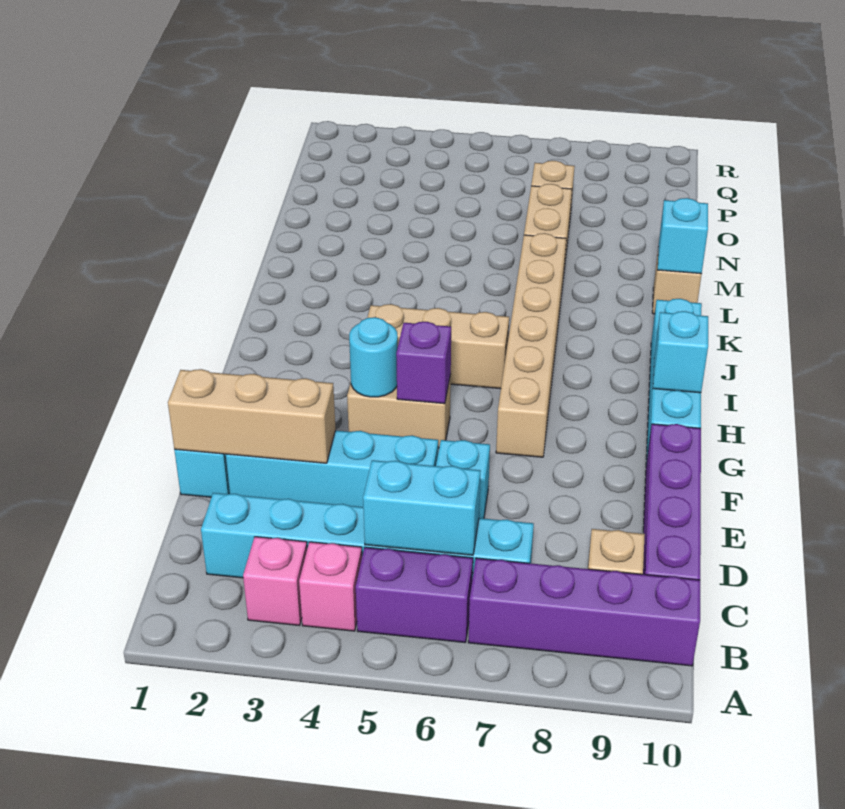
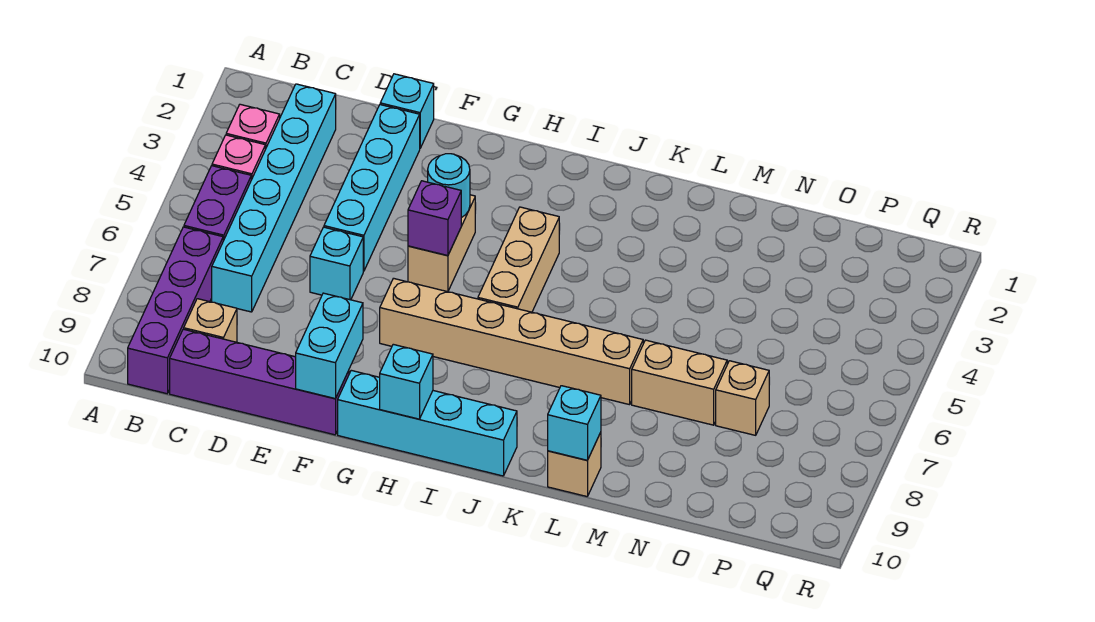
cyan brick C5:C6 level 2 -> cyan brick F9:F10 level 2
tan brick E1:E3 level 2 -> none

